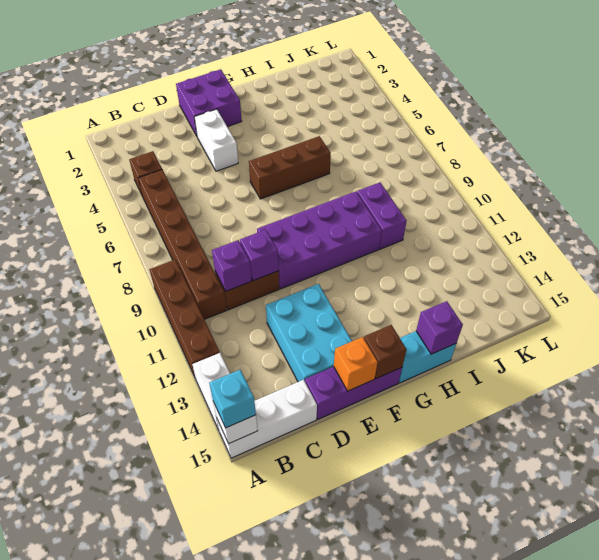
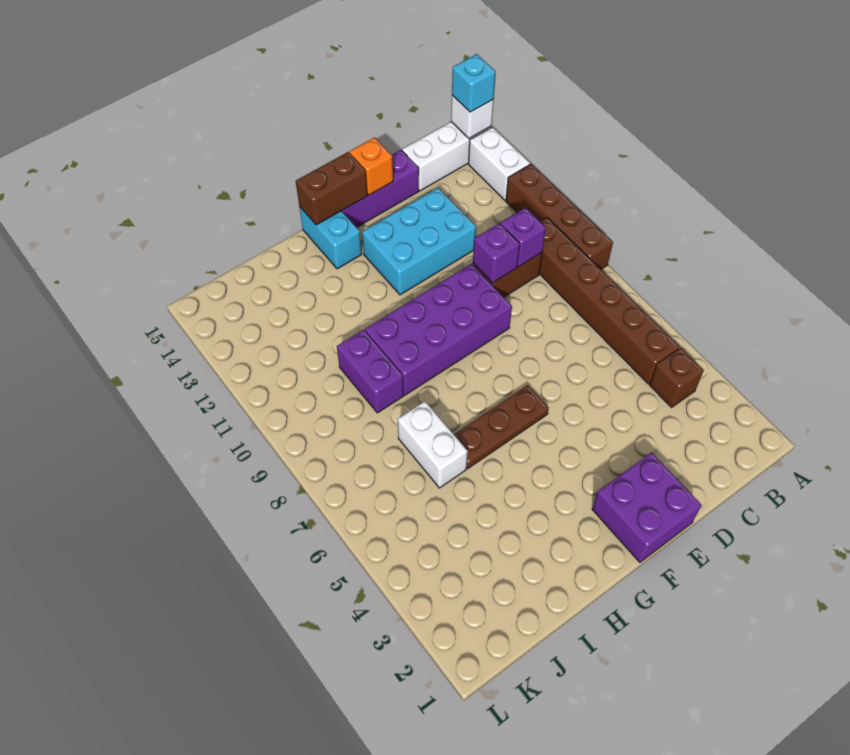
cyan brick D12:E14 level 1 -> cyan brick D12:F13 level 1
white brick E3:E4 level 1 -> white brick I6:I7 level 1
brown brick F6:H6 level 1 -> brown plate F6:H6 level 1
brown brick F15 level 2 -> brown brick F15:G15 level 2
cyan brick G15:H15 level 1 -> cyan brick G14:G15 level 1
purple brick H15 level 2 -> none

